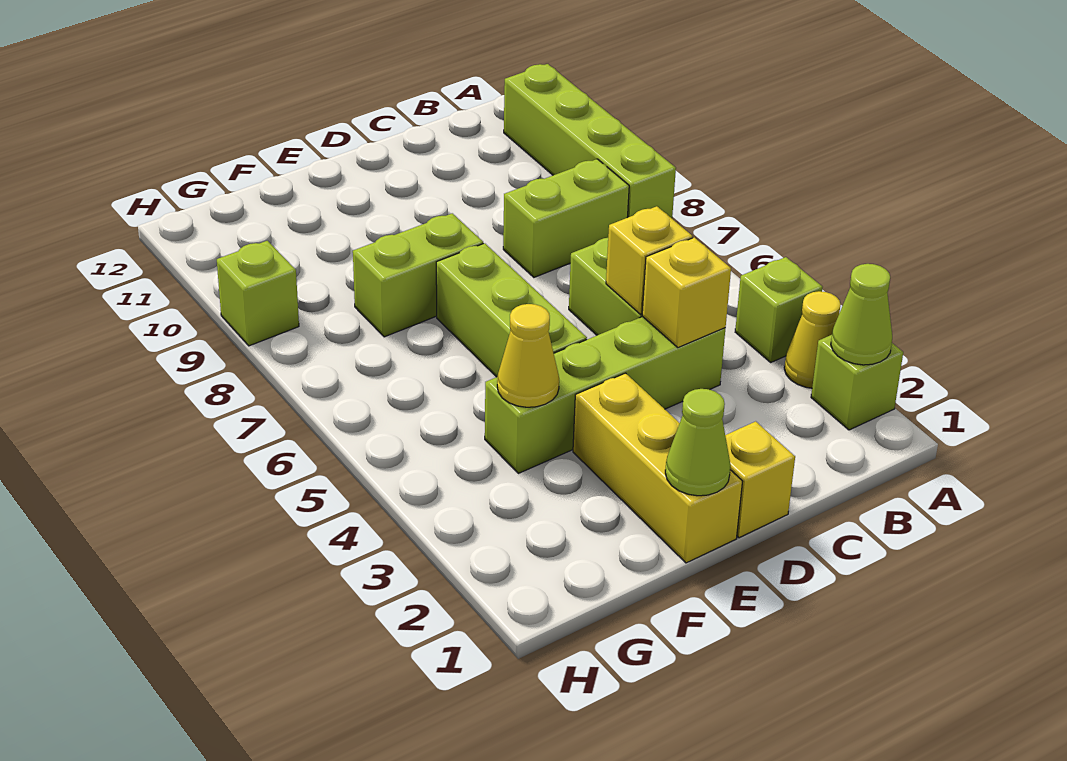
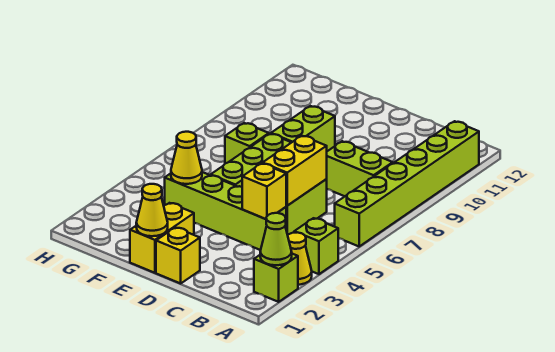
lime brick A8:A11 level 1 -> lime brick A6:A11 level 1
yellow brick C5 level 2 -> yellow brick C5:C6 level 2
yellow brick E1:E3 level 1 -> yellow brick E1:E2 level 1
lime cone E1 level 2 -> yellow cone E1 level 2
lime brick E8:F8 level 1 -> lime brick E8:E9 level 1
lime brick H9 level 1 -> lime brick F7 level 1

